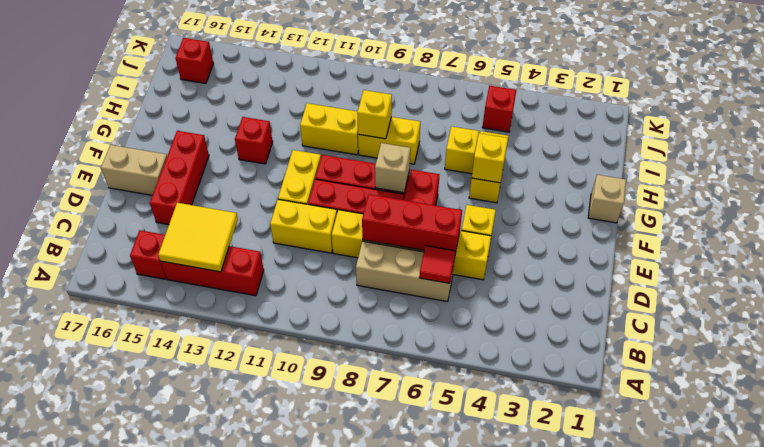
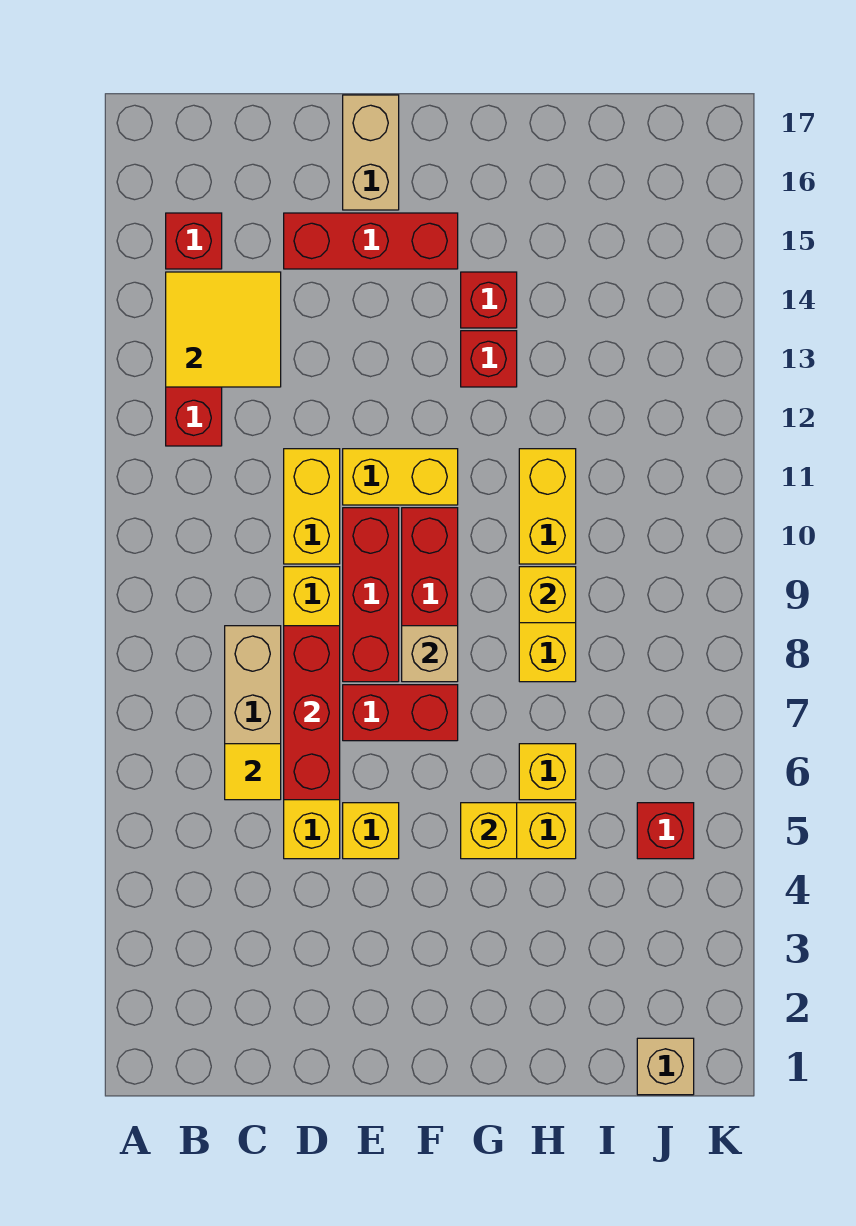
red tile C6 level 2 -> yellow tile C6 level 2
tan brick G1 level 1 -> tan brick J1 level 1
red brick J16 level 1 -> red brick G14 level 1

